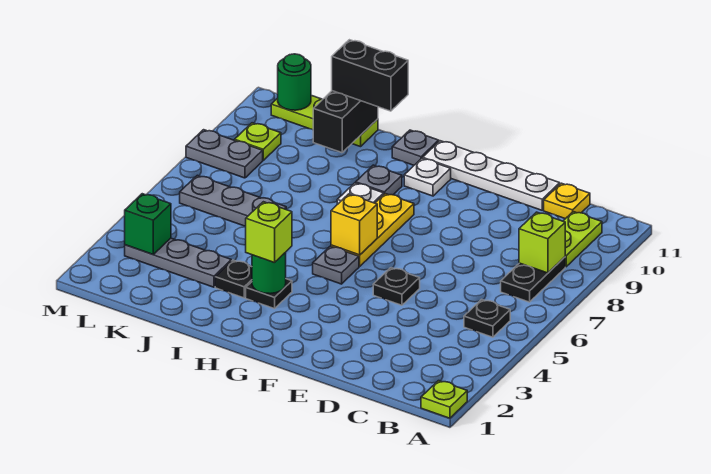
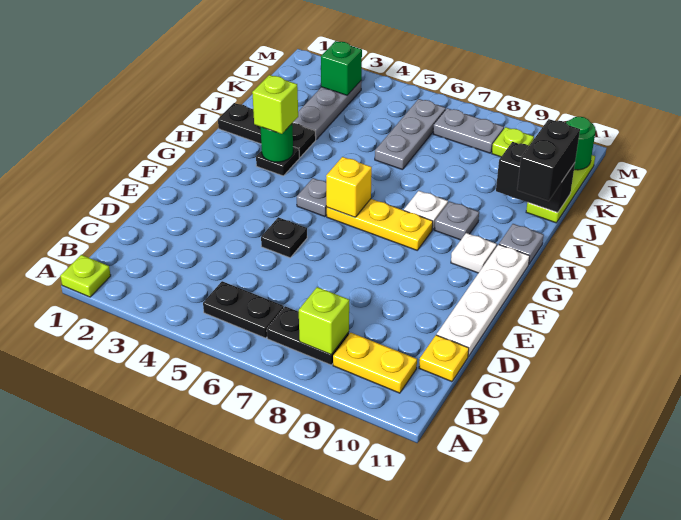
black plate B5 level 1 -> black plate B5:B6 level 1
lime plate B9:B10 level 1 -> yellow plate B9:B10 level 1
black plate I3 level 1 -> black plate I1:I3 level 1
grey plate L8:M8 level 1 -> grey plate L7:L8 level 1

